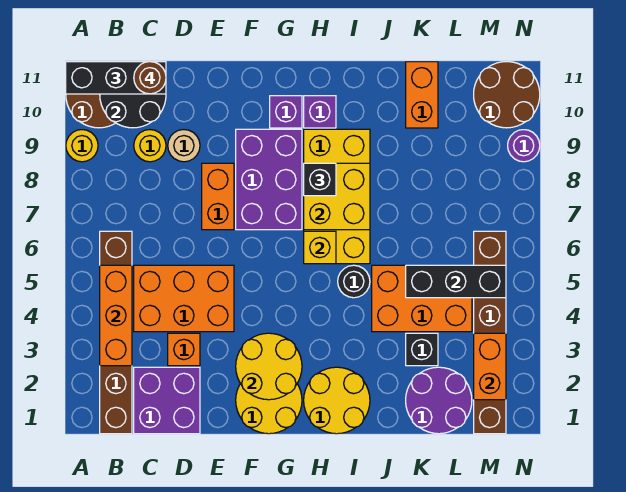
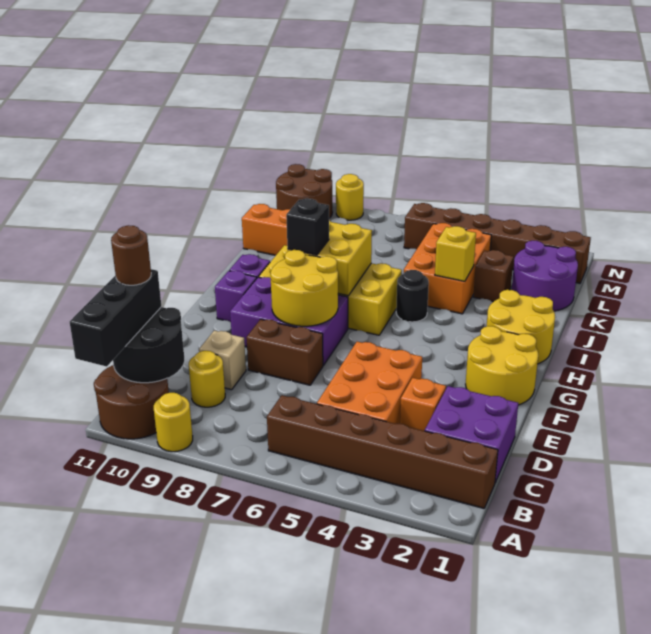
orange brick B3:B5 level 2 -> none
tan round brick D9 level 1 -> tan brick D9 level 1
orange brick E7:E8 level 1 -> brown brick E7:E8 level 1
yellow round brick F2:G3 level 2 -> yellow round brick F7:G8 level 2
yellow brick H6 level 2 -> yellow brick J4 level 2
black brick K3 level 1 -> brown brick K3 level 1
black brick K5:M5 level 2 -> none
orange brick M2:M3 level 2 -> none
purple round brick N9 level 1 -> yellow round brick N9 level 1

